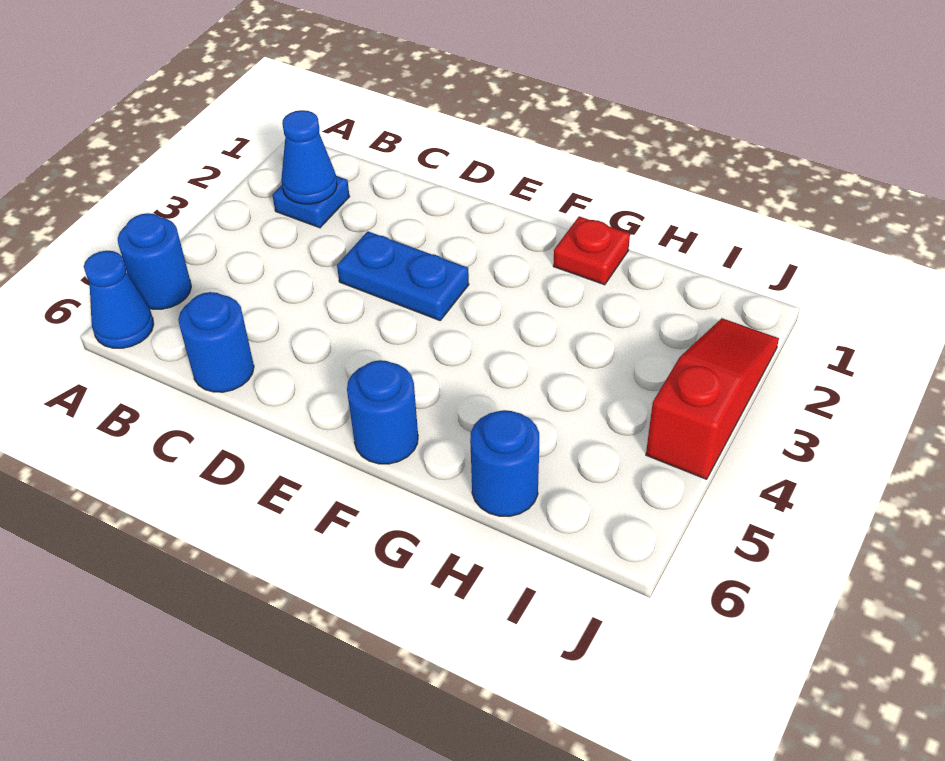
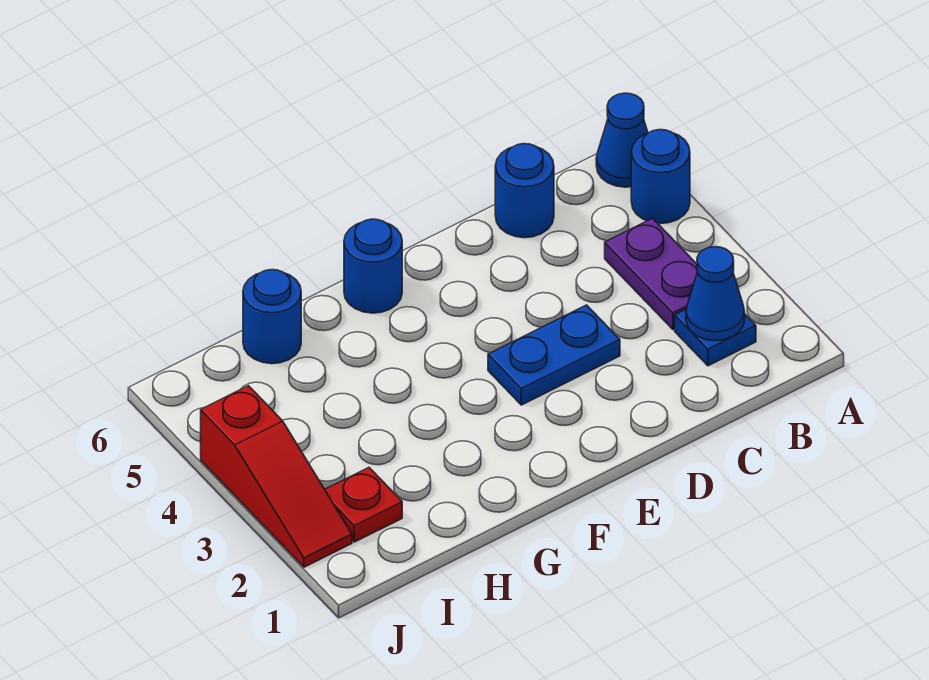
none -> purple plate B3:B4 level 1
red plate G1 level 1 -> red plate I2 level 1

